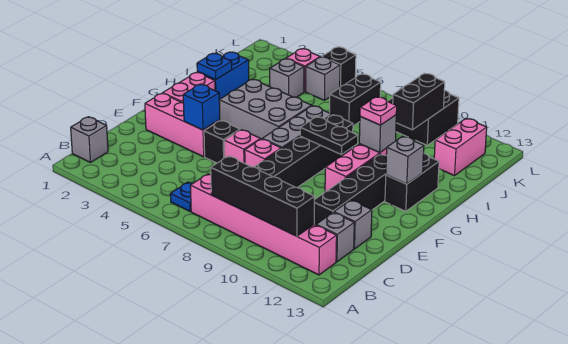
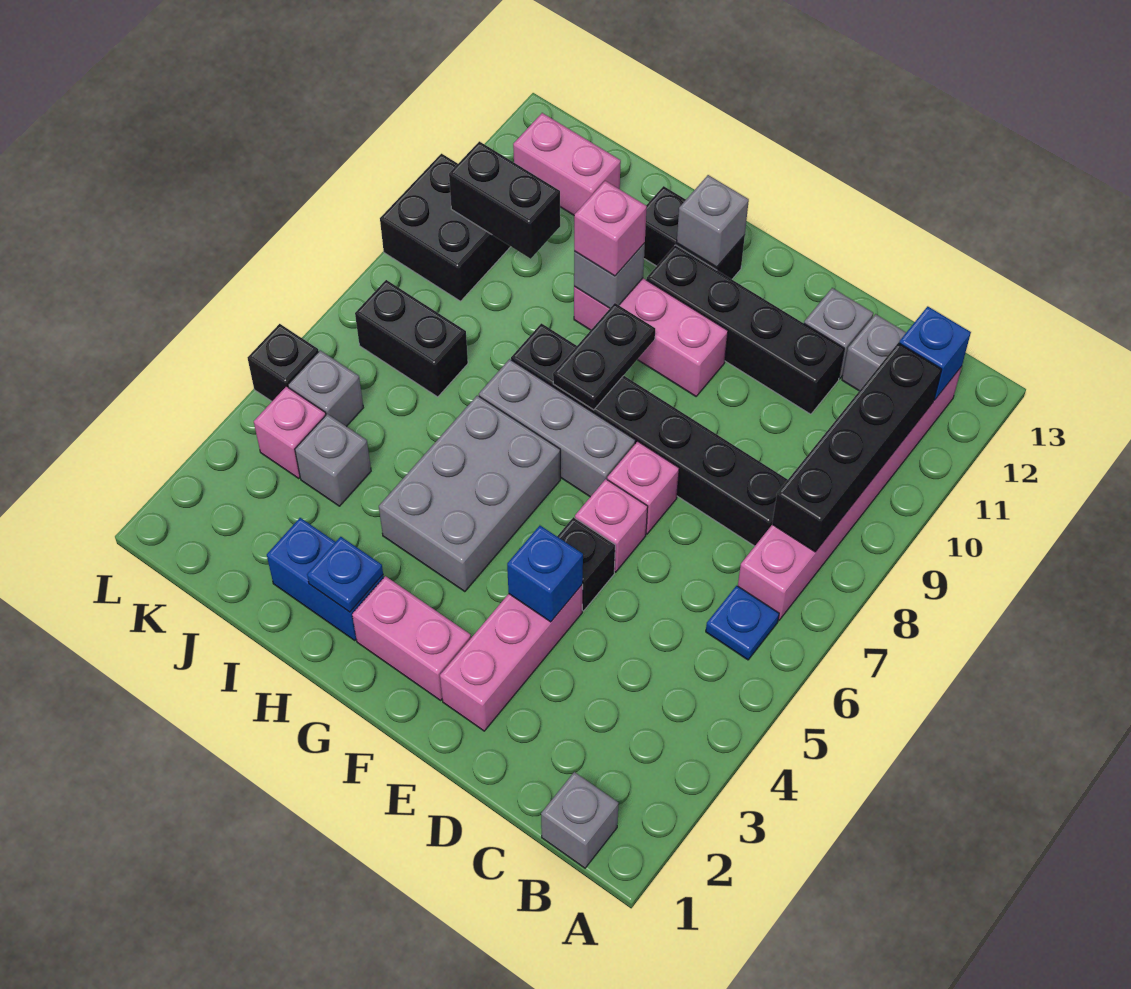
none -> blue brick B12 level 2
pink plate H10 level 3 -> pink brick H10 level 3

